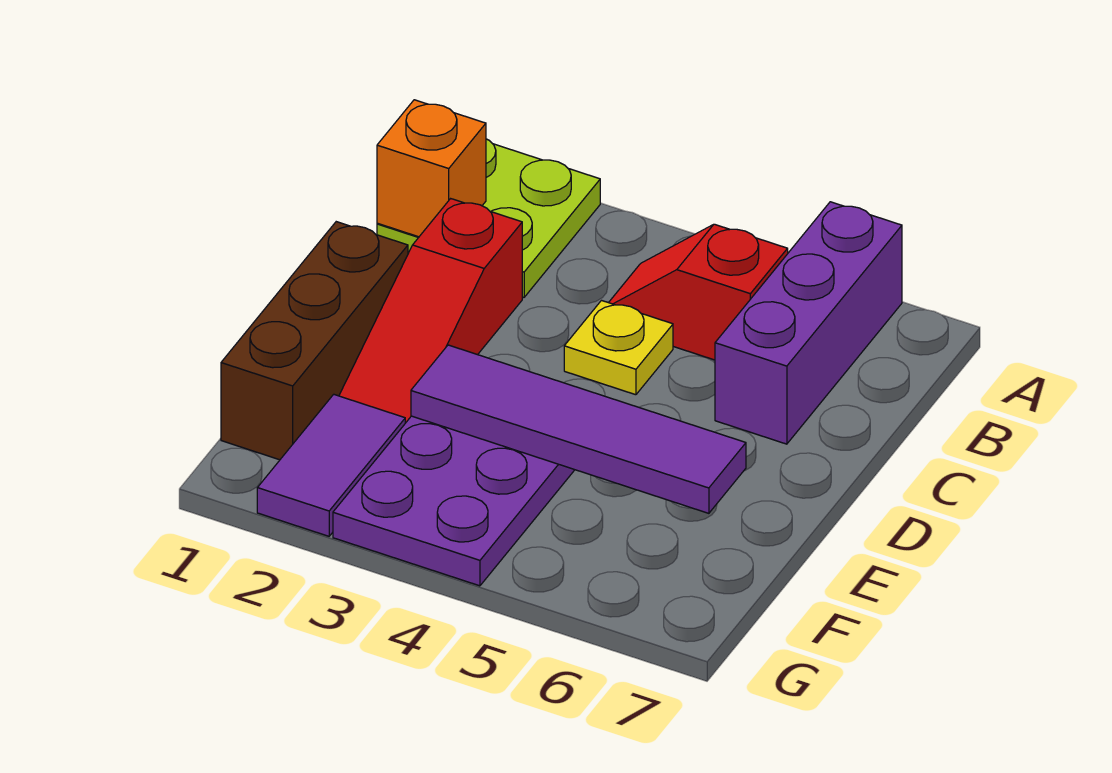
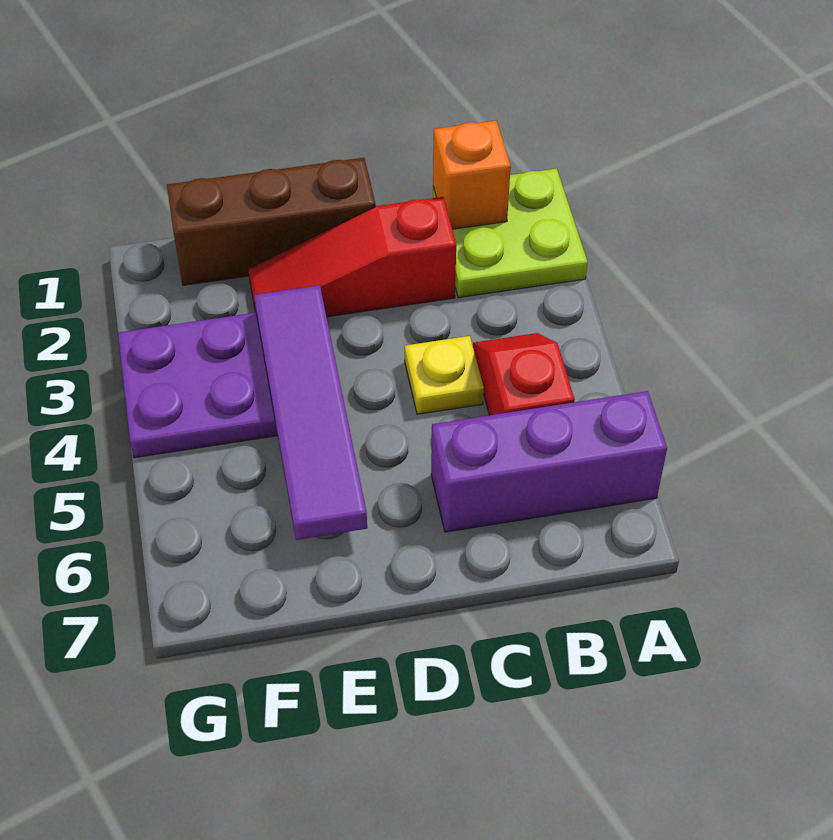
purple tile F2:G2 level 1 -> none

